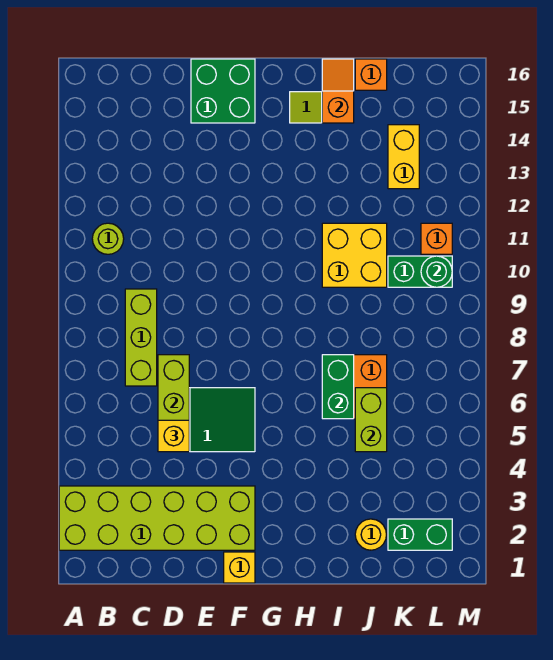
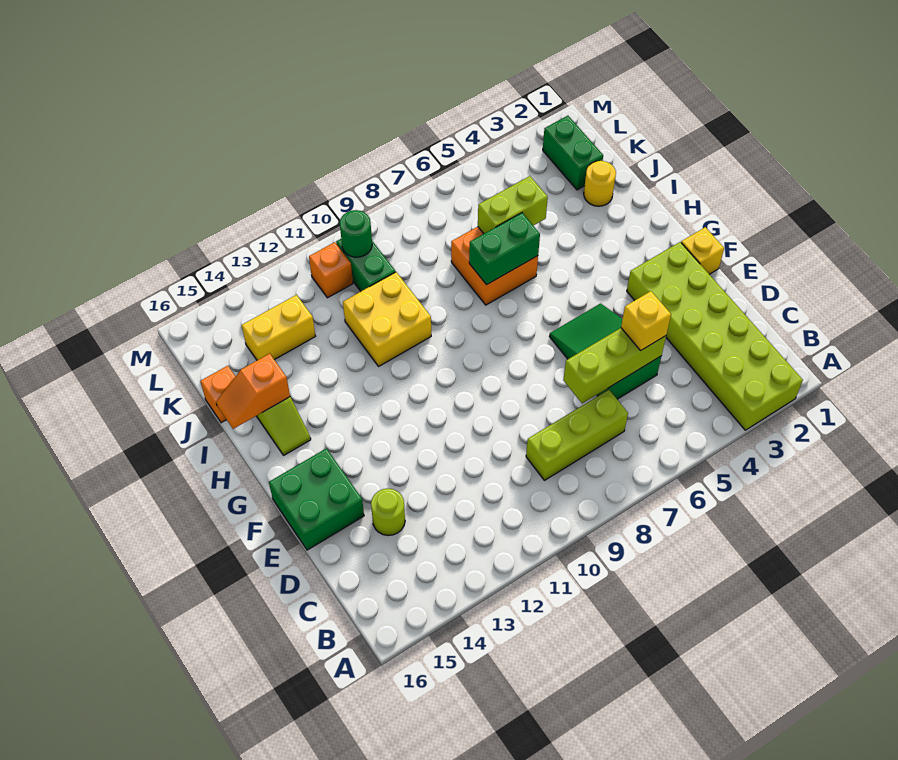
lime round brick B11 level 1 -> lime round brick D14 level 1

